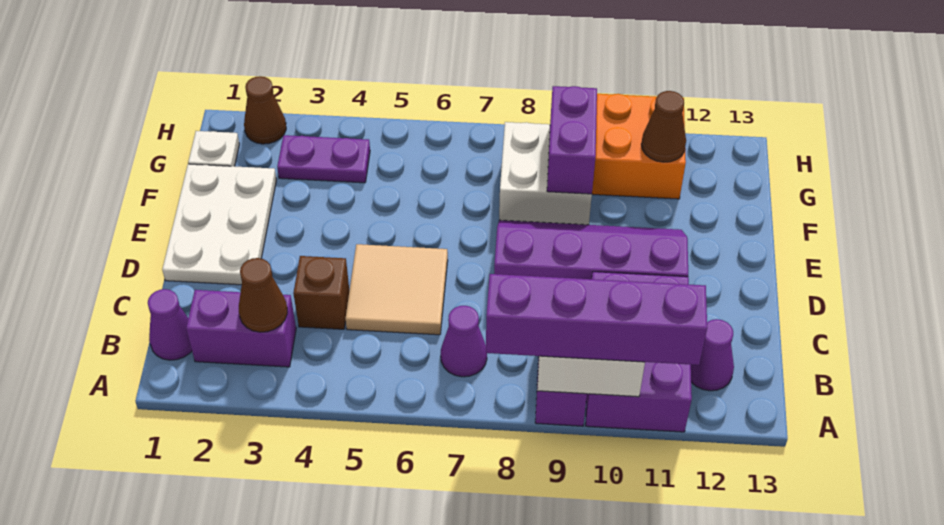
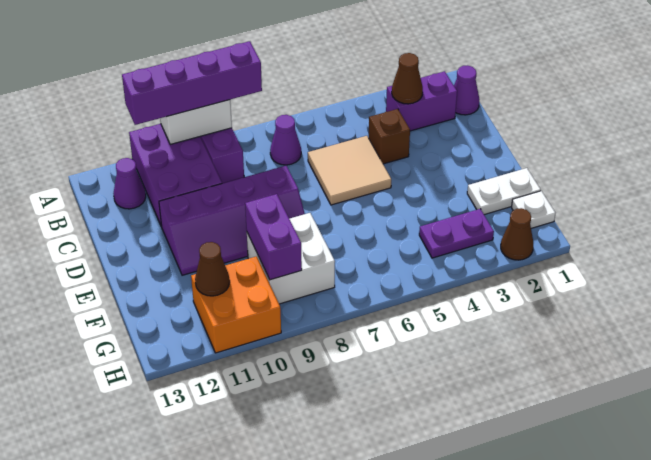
white plate D1:F2 level 1 -> white plate F1:F2 level 1

